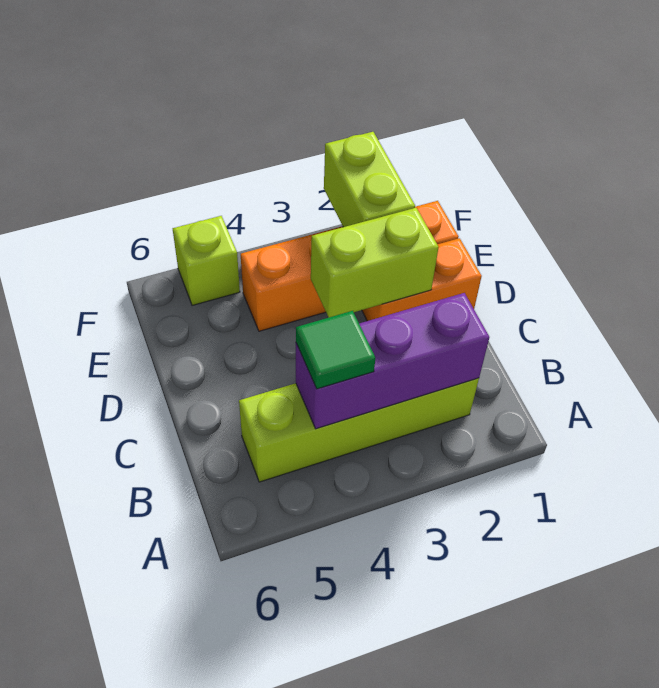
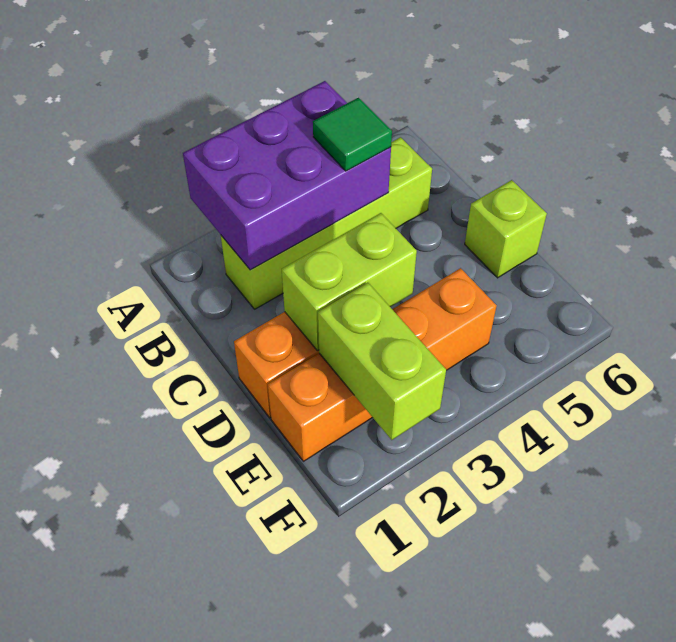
purple brick B2:B4 level 2 -> purple brick A2:B4 level 2
lime brick F5 level 1 -> lime brick D6 level 1

